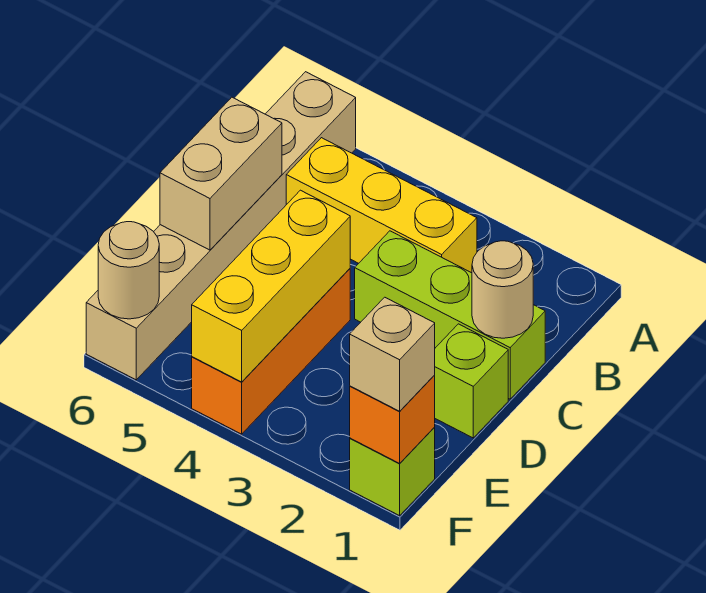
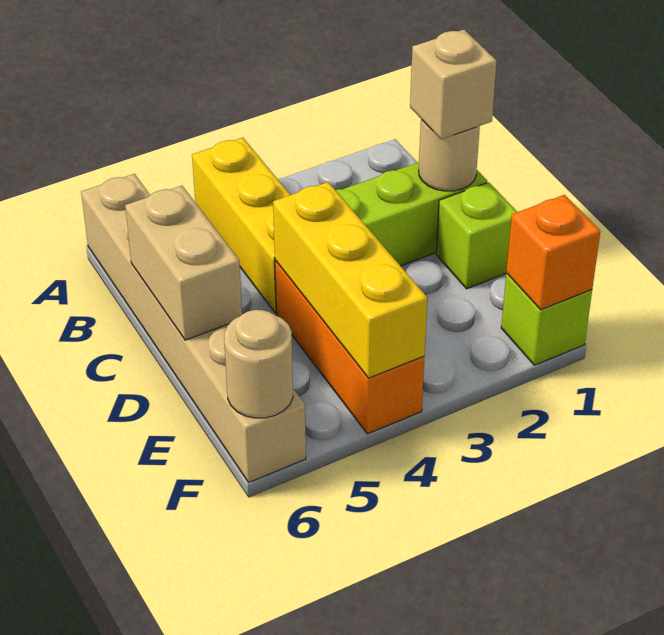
yellow brick B3:B5 level 1 -> yellow brick A4:C4 level 1
tan brick F1 level 3 -> tan brick C1 level 3

